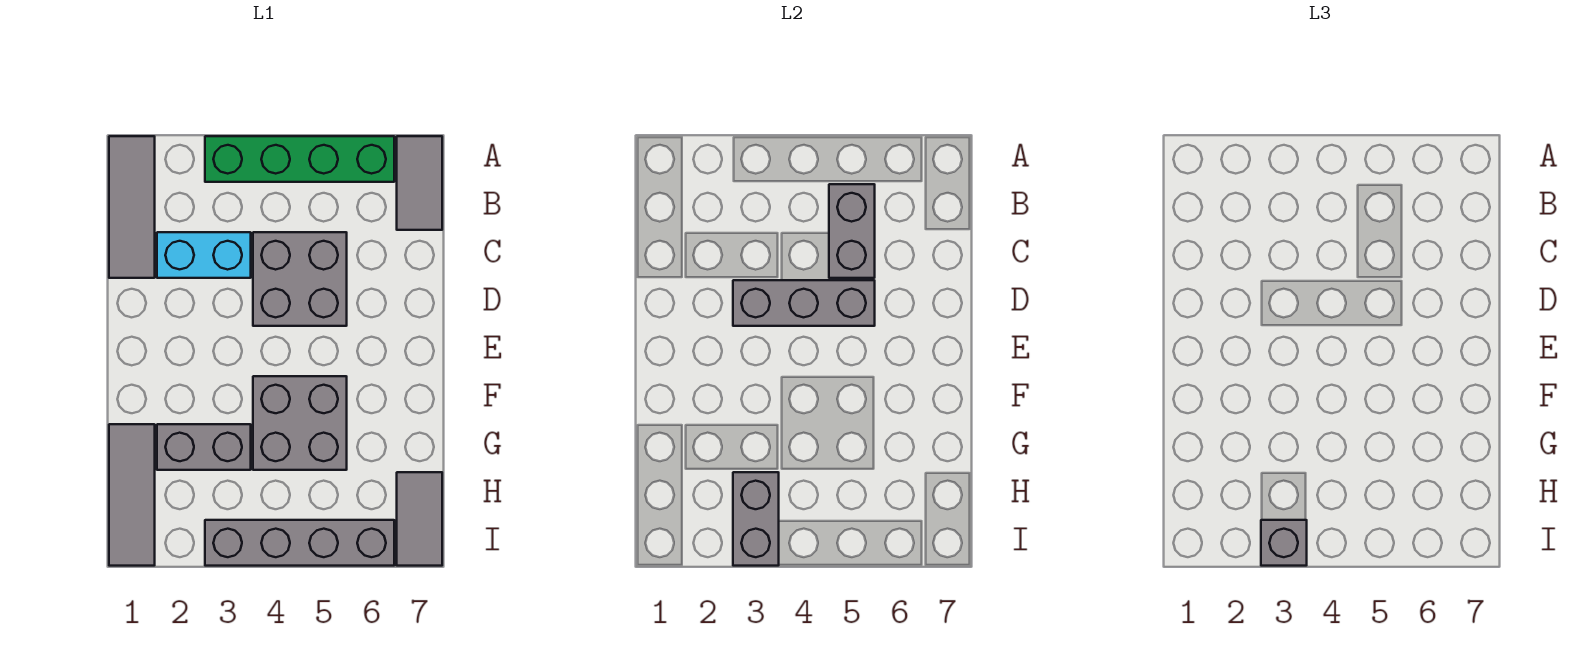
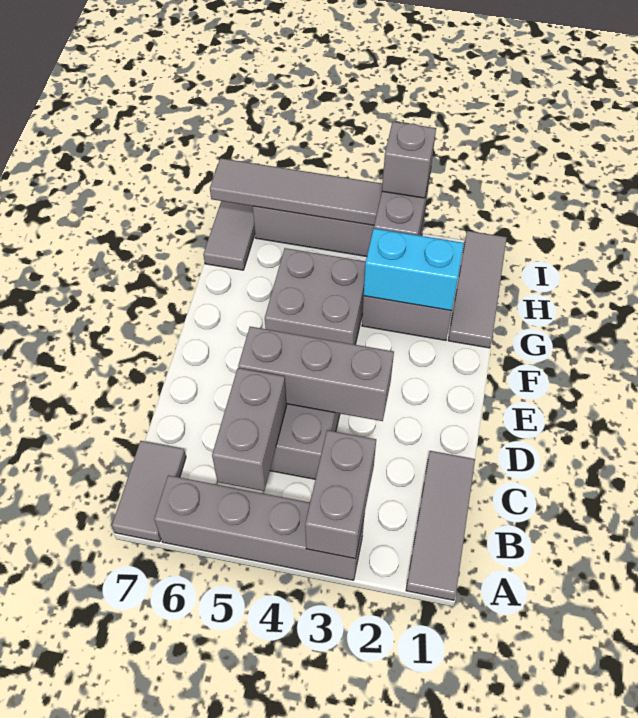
green brick A3:A6 level 1 -> grey brick A3:A6 level 1
none -> grey brick A3:B3 level 2
cyan brick C2:C3 level 1 -> cyan brick G2:G3 level 2
none -> grey tile I4:I7 level 2

